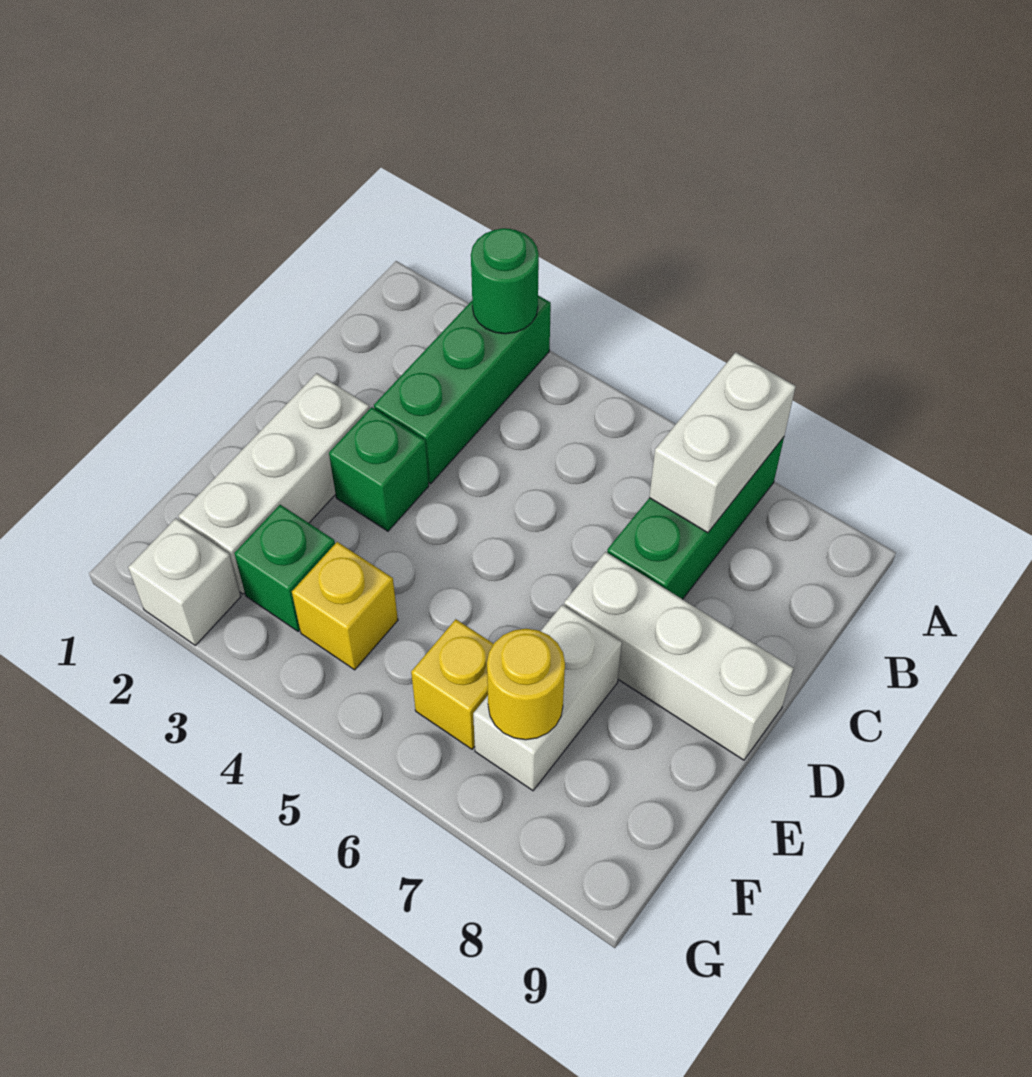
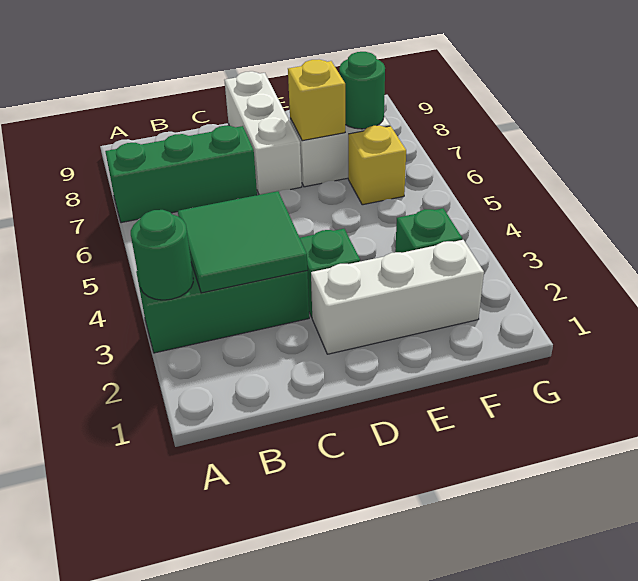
white brick A7:B7 level 2 -> none
none -> green tile B3:C4 level 2
yellow brick F4 level 1 -> yellow brick E7 level 2
yellow round brick F7 level 2 -> green round brick F7 level 2
white brick G2 level 1 -> none

